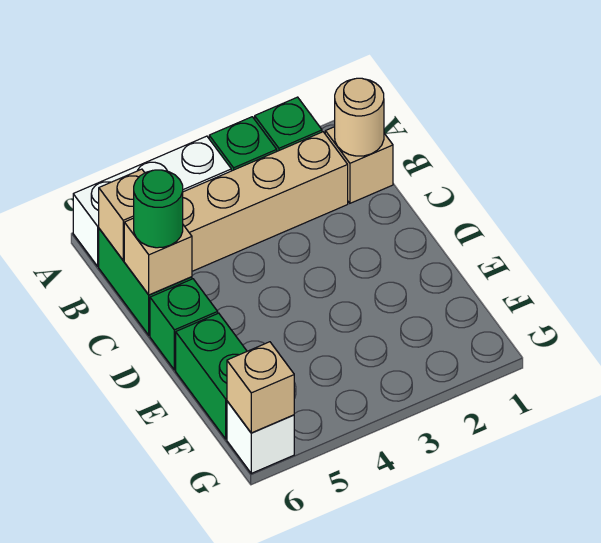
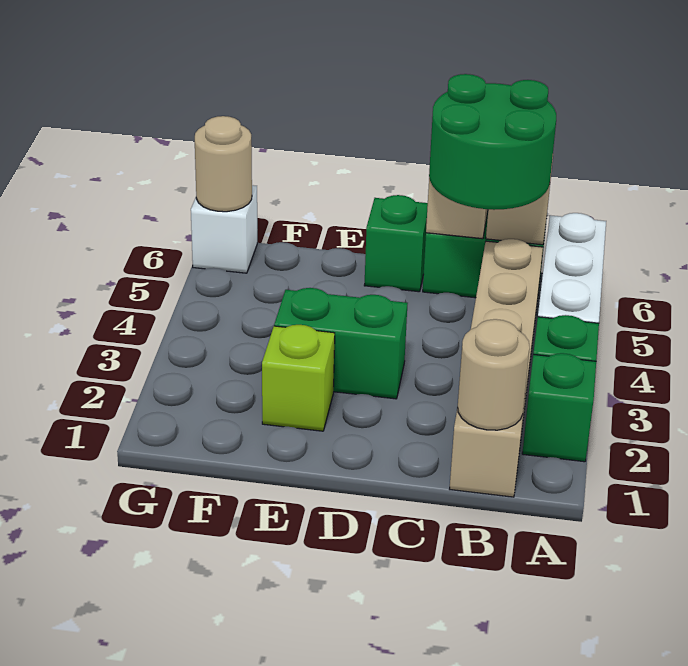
green round brick C6 level 3 -> green round brick B5:C6 level 3
none -> lime brick E2 level 1
green brick E6:F6 level 1 -> green brick D3:E3 level 1
tan brick G6 level 2 -> tan round brick G6 level 2

